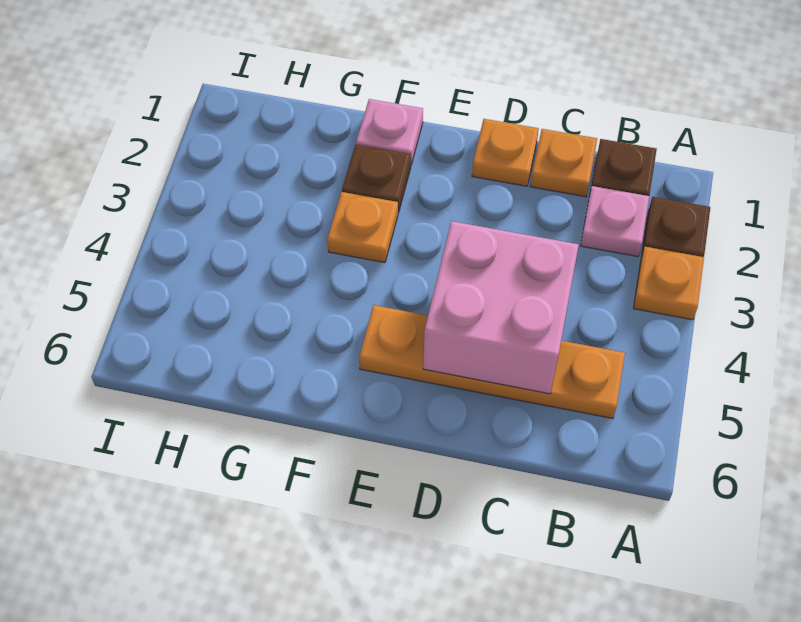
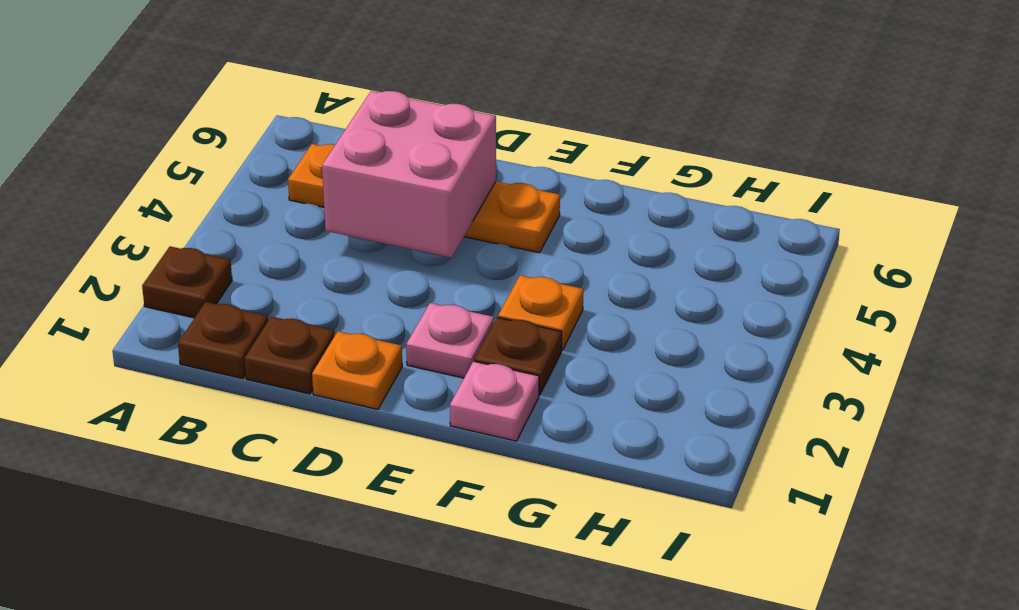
orange plate A3 level 1 -> none
pink plate B2 level 1 -> pink plate E2 level 1
orange plate C1 level 1 -> brown plate C1 level 1

